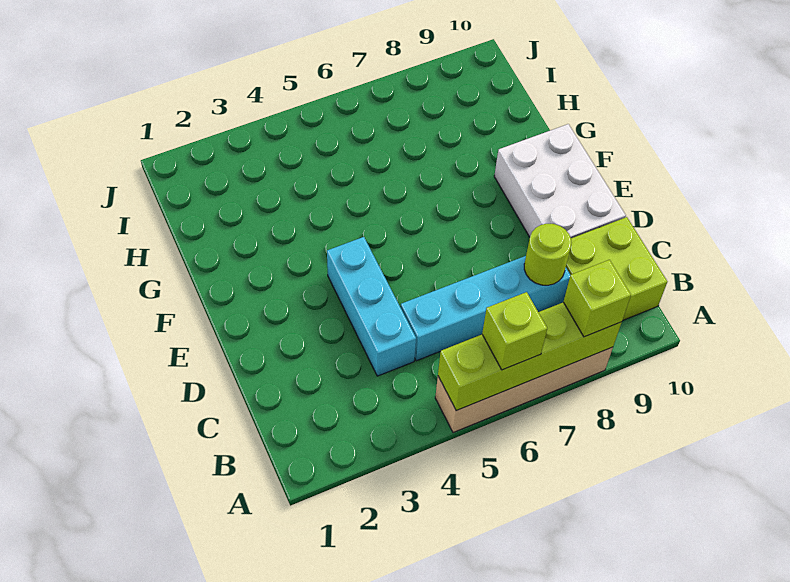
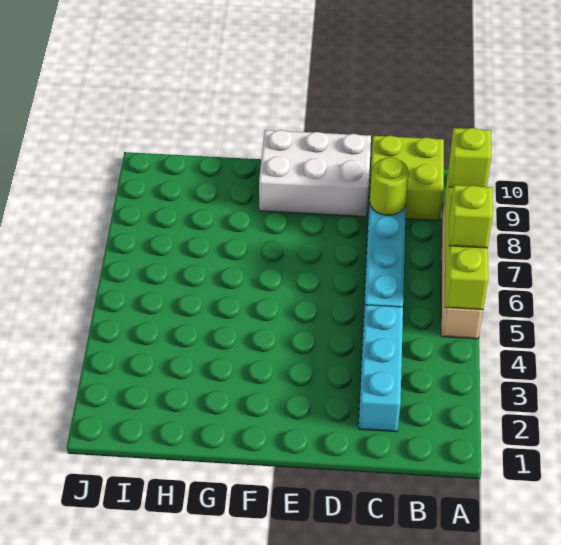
cyan brick C4:E4 level 1 -> cyan brick C2:C4 level 1

